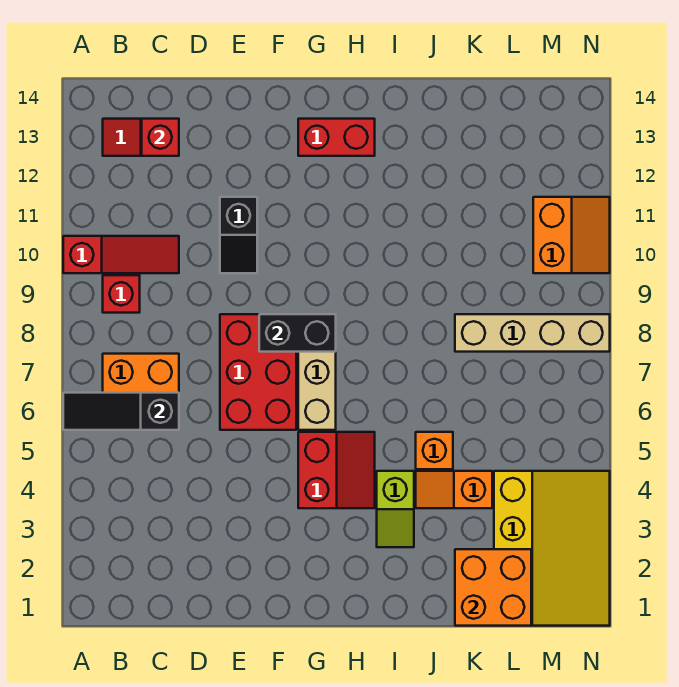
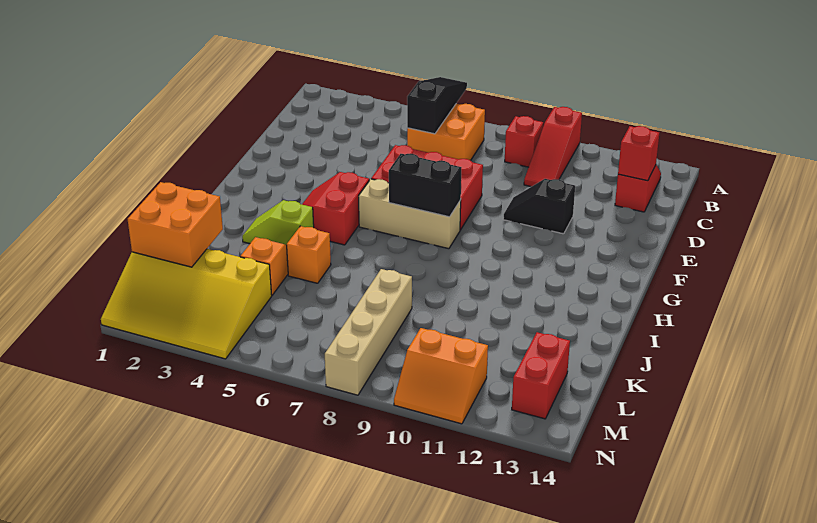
black brick F8:G8 level 2 -> black brick G7:G8 level 2
red slope G4:H5 level 1 top G -> red slope G4:H5 level 1 top 5
red brick G13:H13 level 1 -> red brick L13:M13 level 1

